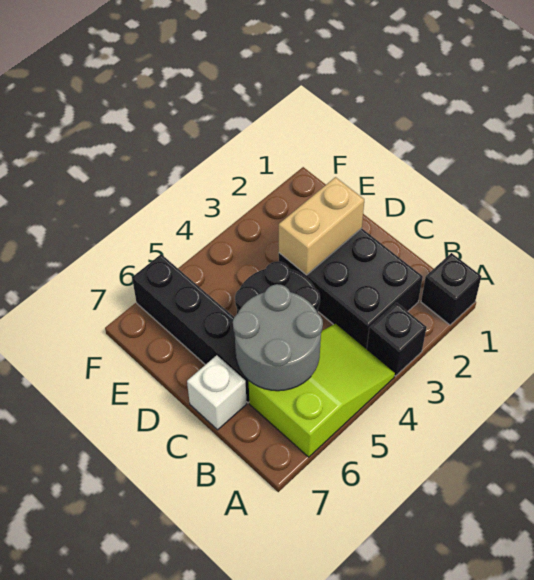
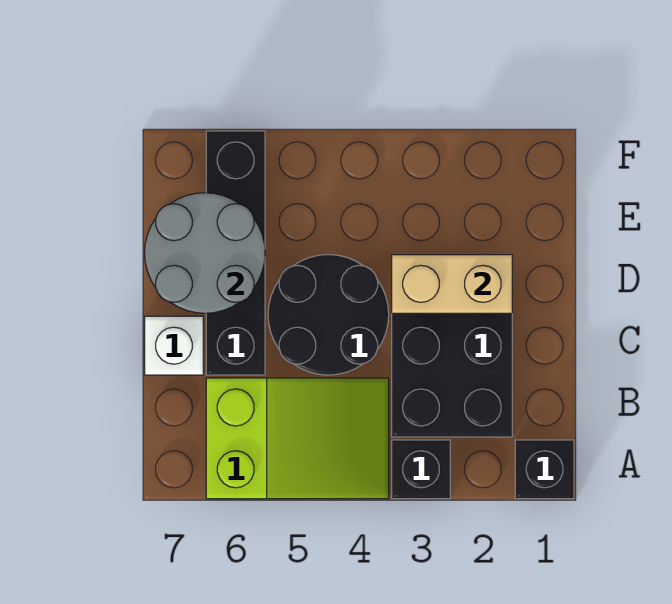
grey round brick B5:C6 level 2 -> grey round brick D6:E7 level 2

